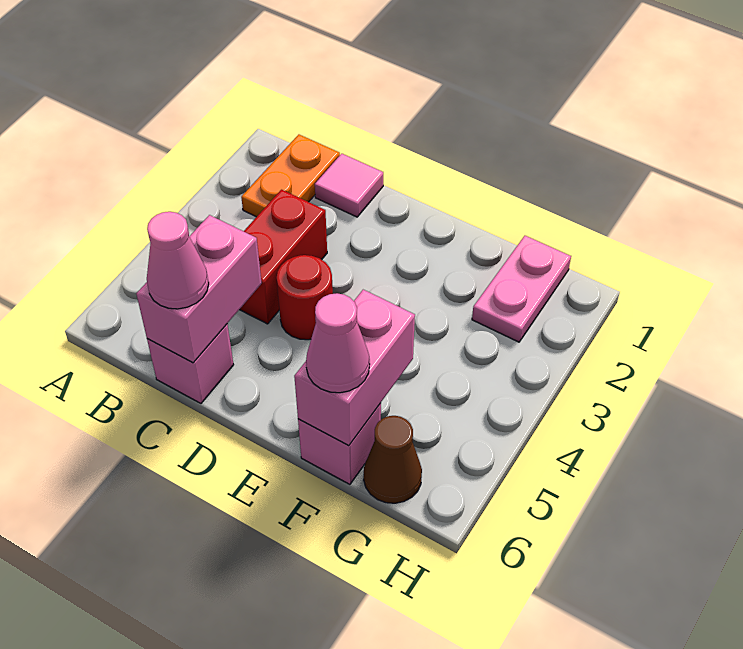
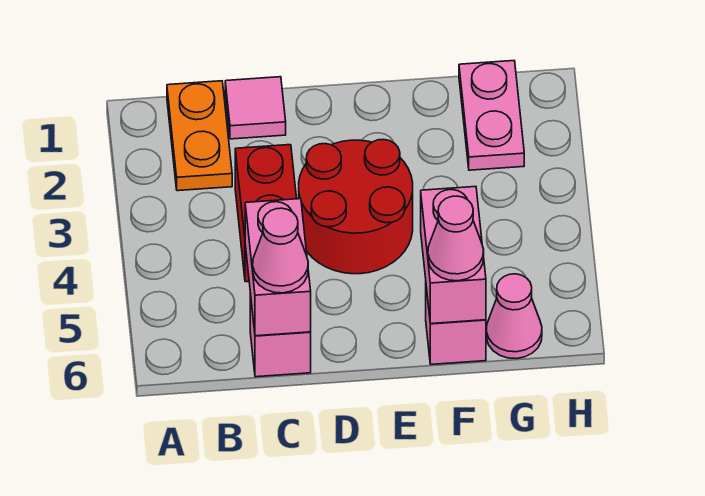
red round brick D4 level 1 -> red round brick D3:E4 level 1
brown cone G6 level 1 -> pink cone G6 level 1

